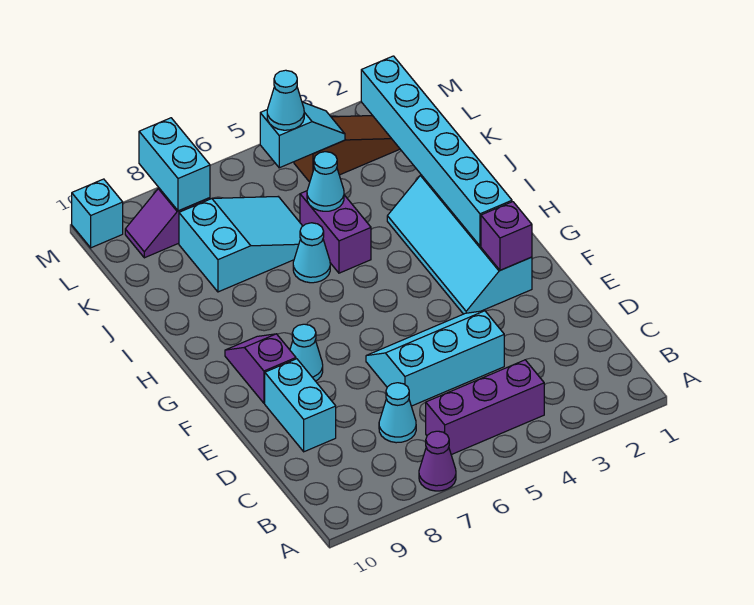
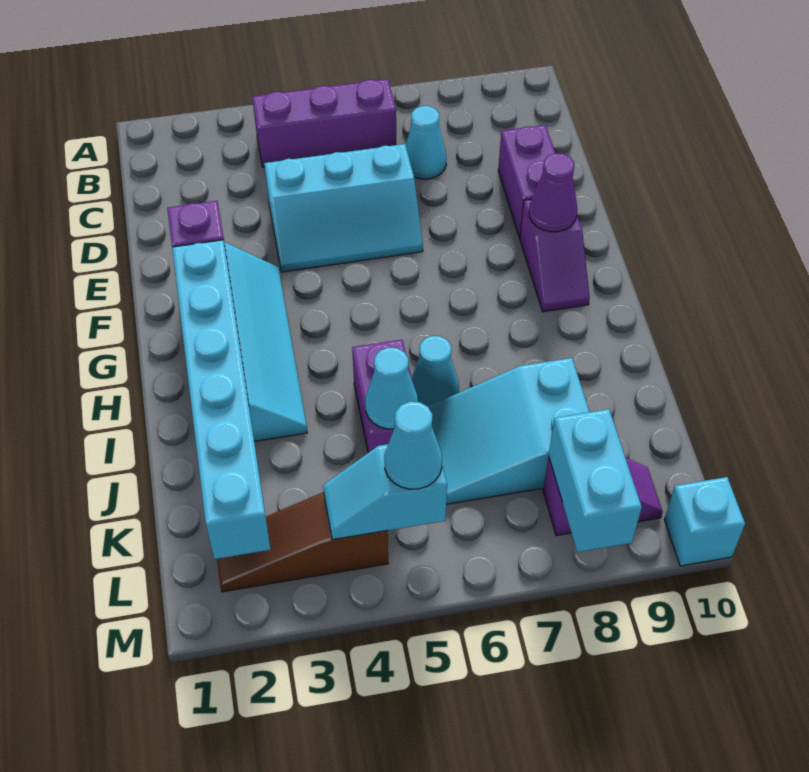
purple cone A7 level 1 -> purple cone F9 level 2
cyan brick D9:E9 level 1 -> purple brick D9:E9 level 1
cyan cone F8 level 1 -> none

